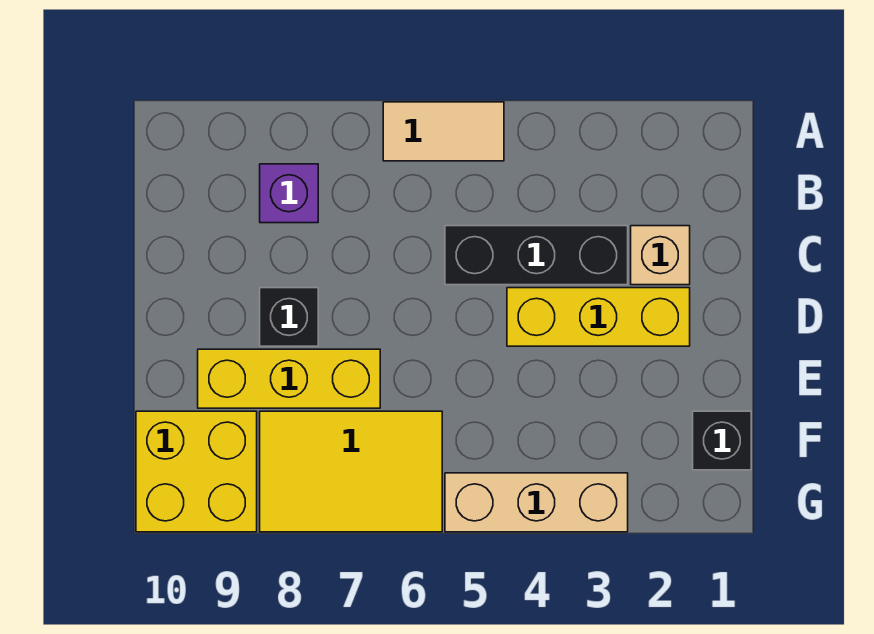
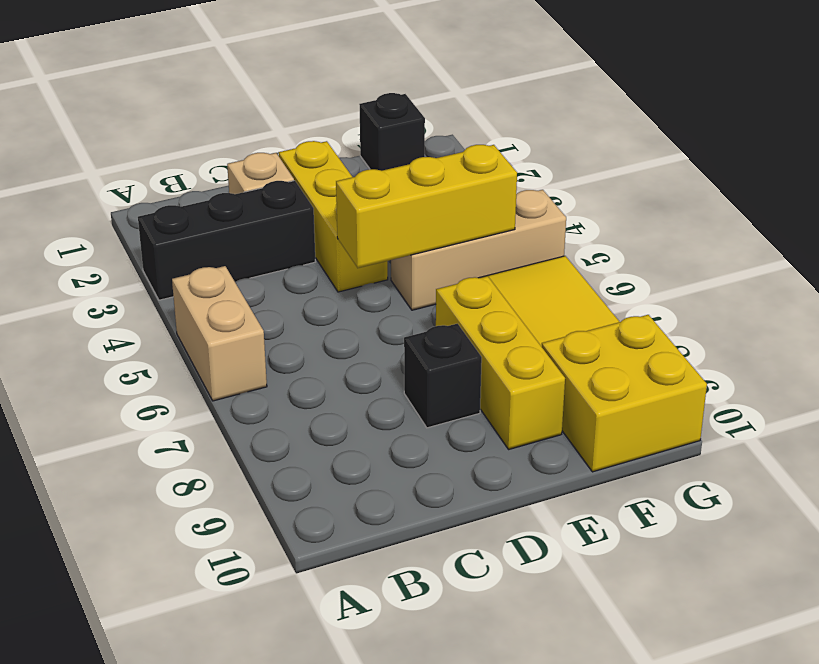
tan tile A5:A6 level 1 -> tan brick A5:A6 level 1
purple brick B8 level 1 -> none
black brick C3:C5 level 1 -> black brick A3:C3 level 1
none -> yellow brick D5:F5 level 2
tan brick G3:G5 level 1 -> tan brick E5:G5 level 1

